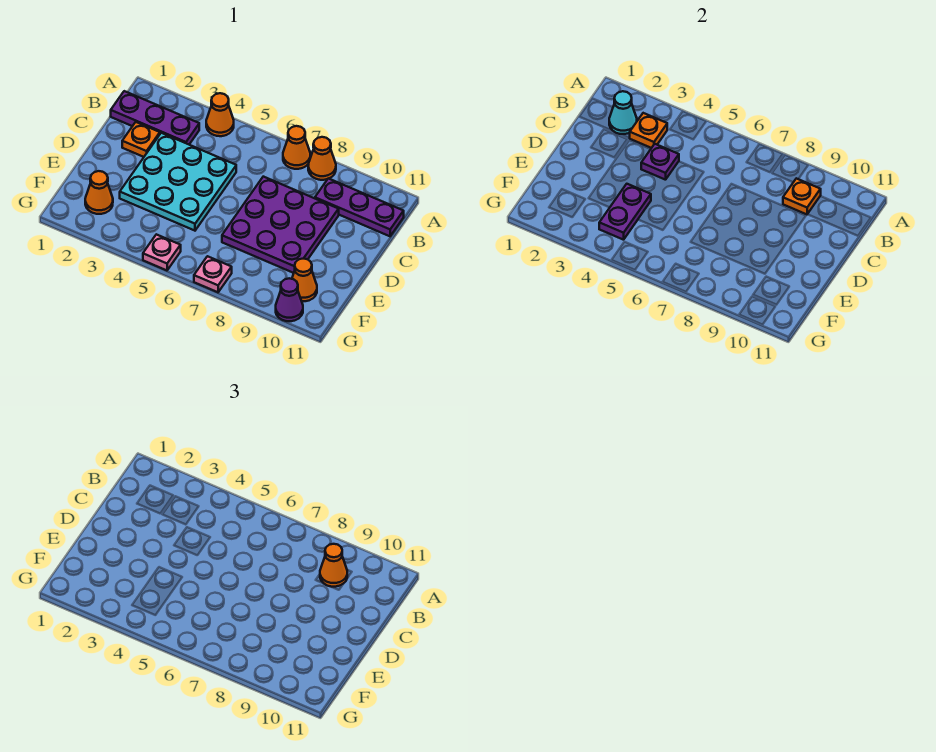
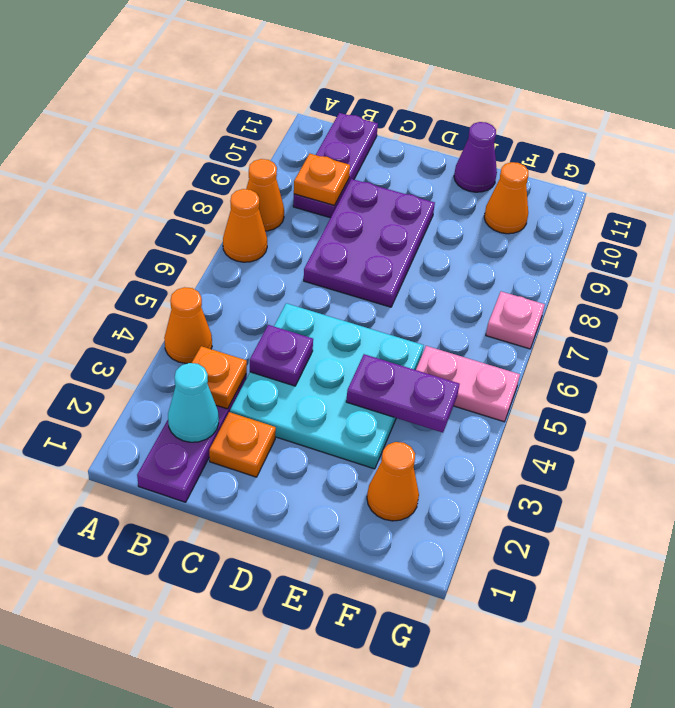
orange cone B9 level 3 -> none
purple plate C7:E9 level 1 -> purple plate C7:D9 level 1
pink plate G5 level 1 -> pink plate F5:G5 level 1
purple cone G10 level 1 -> purple cone E11 level 1

